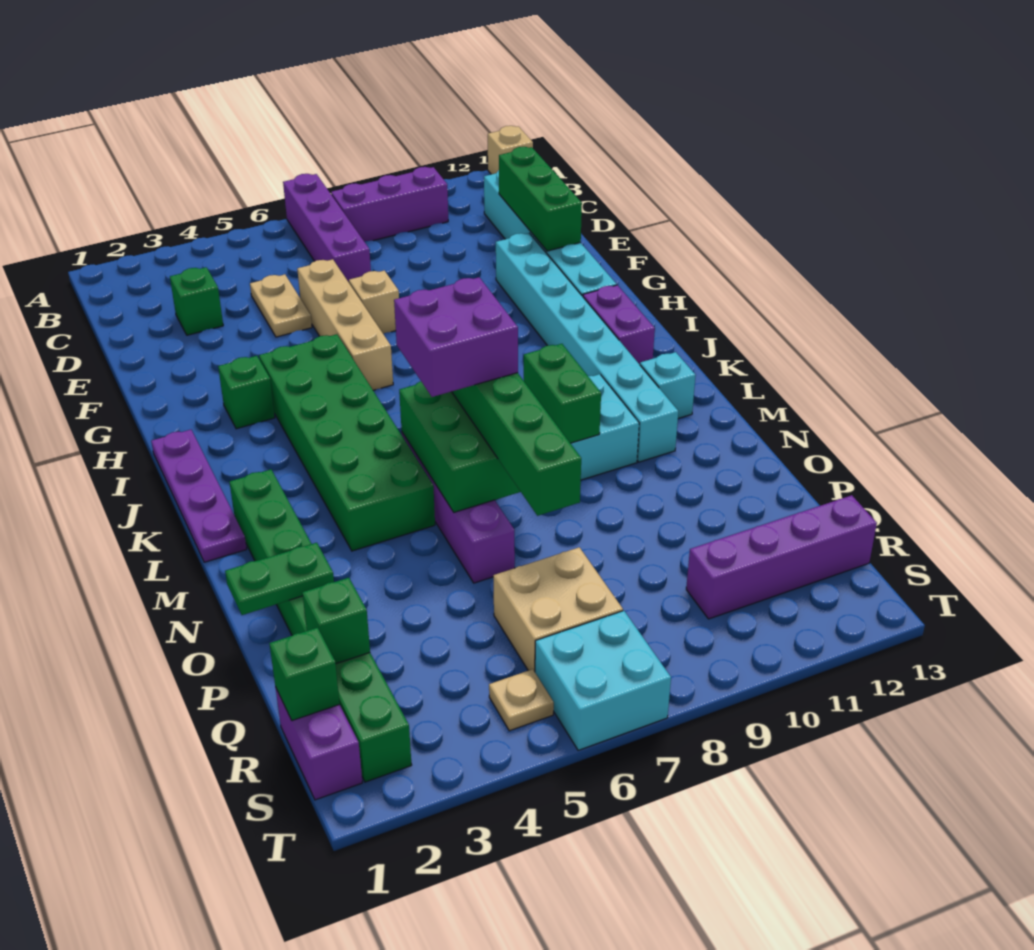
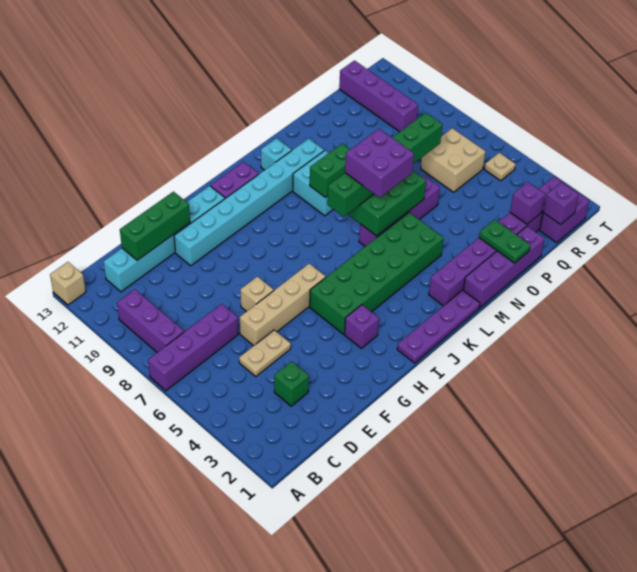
green brick H3 level 1 -> purple brick H3 level 1
green brick L2:S2 level 1 -> purple brick L2:S2 level 1
none -> purple brick M1:P1 level 1
green brick Q2 level 2 -> purple brick Q2 level 2
green brick R1 level 2 -> purple brick R1 level 2
cyan brick S6:T7 level 1 -> none

